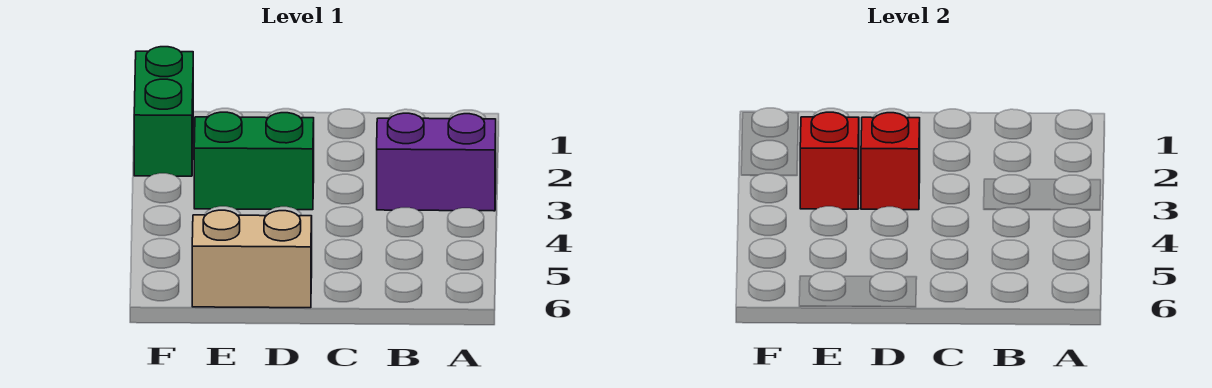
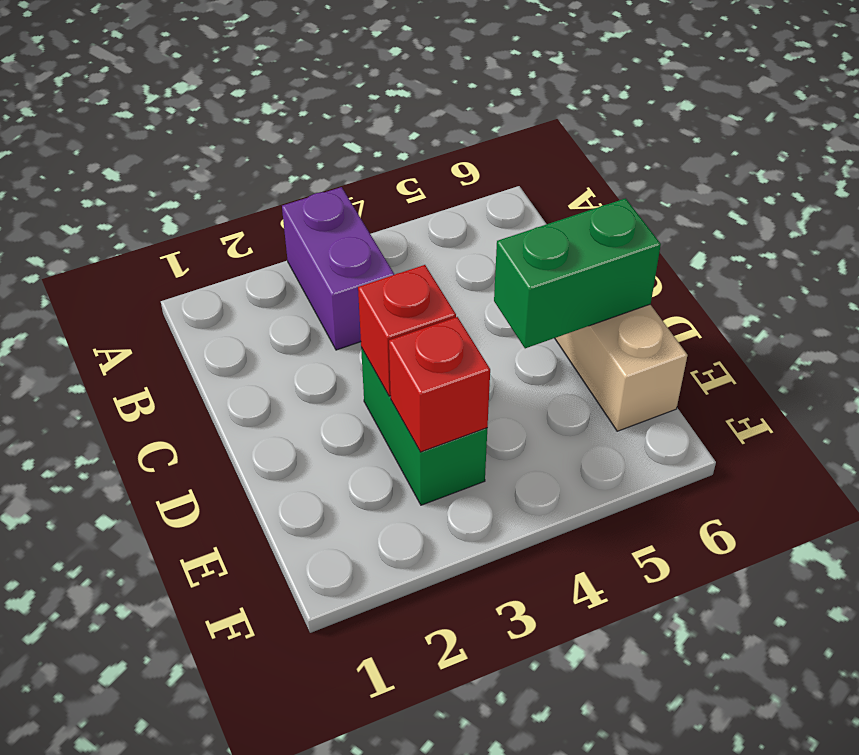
green brick F1:F2 level 1 -> green brick D5:D6 level 2

